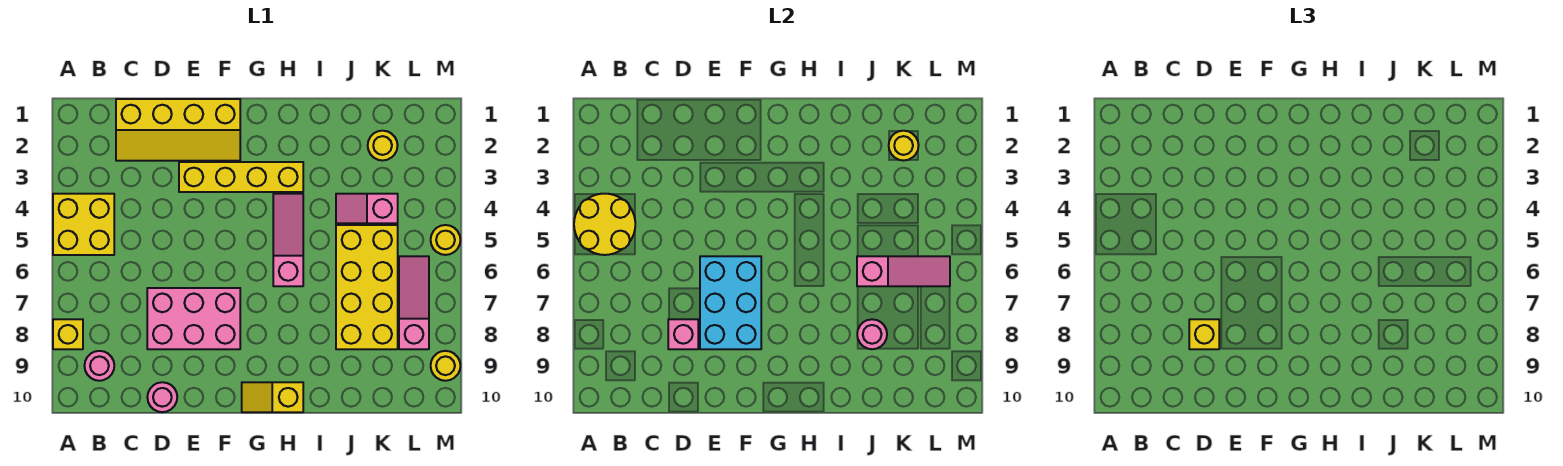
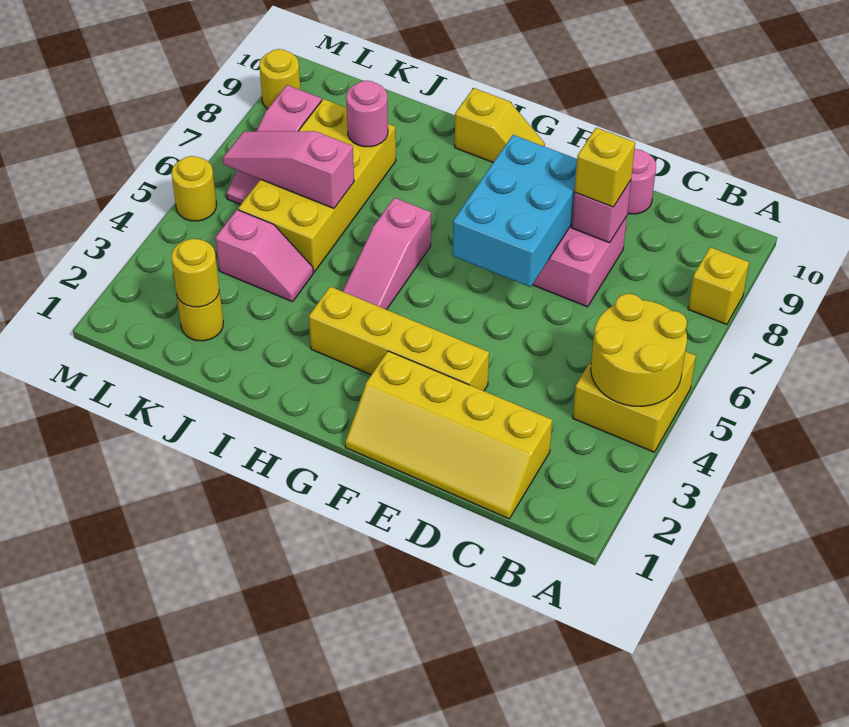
pink round brick B9 level 1 -> none
yellow slope C1:F2 level 1 top 1 -> yellow slope C1:F2 level 1 top 2

